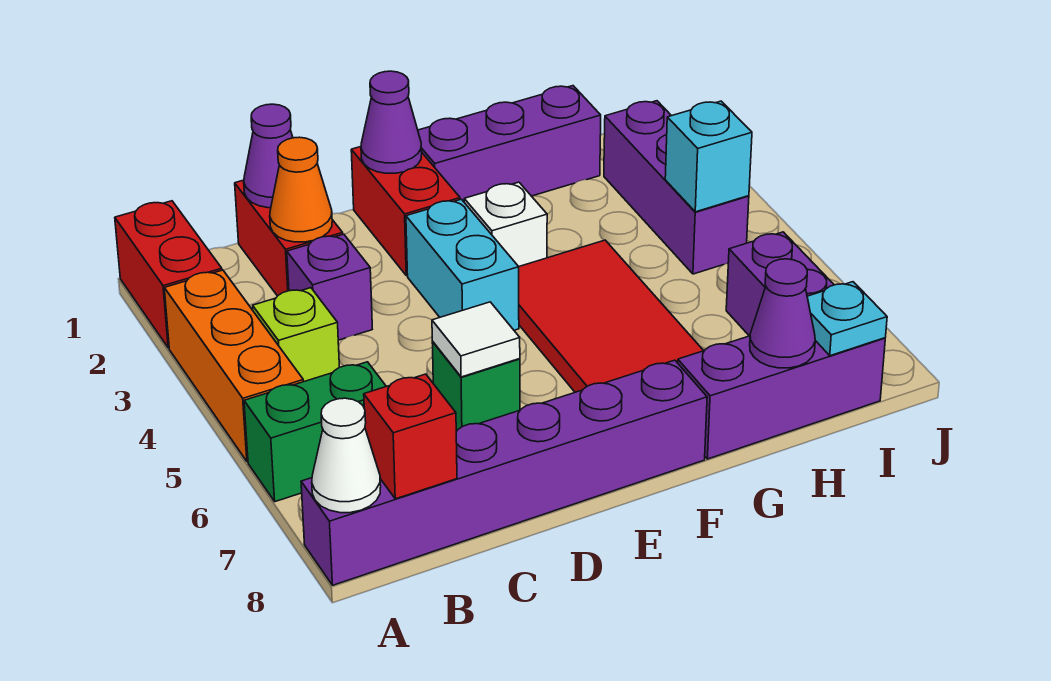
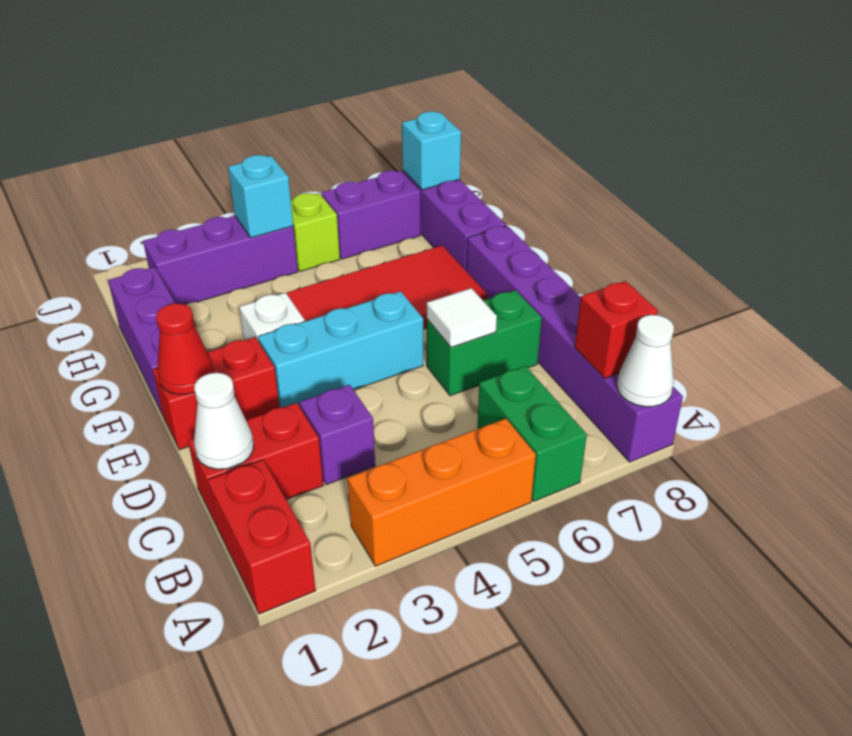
red brick A1:A2 level 1 -> red brick A1:B1 level 1
lime brick B4 level 1 -> lime brick I5 level 1
purple cone C1 level 2 -> white cone C1 level 2
orange cone C2 level 2 -> none
green brick D6 level 1 -> green brick D6:D7 level 1
purple cone E1 level 2 -> red cone E1 level 2
cyan brick E3:E4 level 1 -> cyan brick E3:E5 level 1
purple cone H8 level 2 -> none
cyan plate I8 level 2 -> cyan brick I8 level 2

